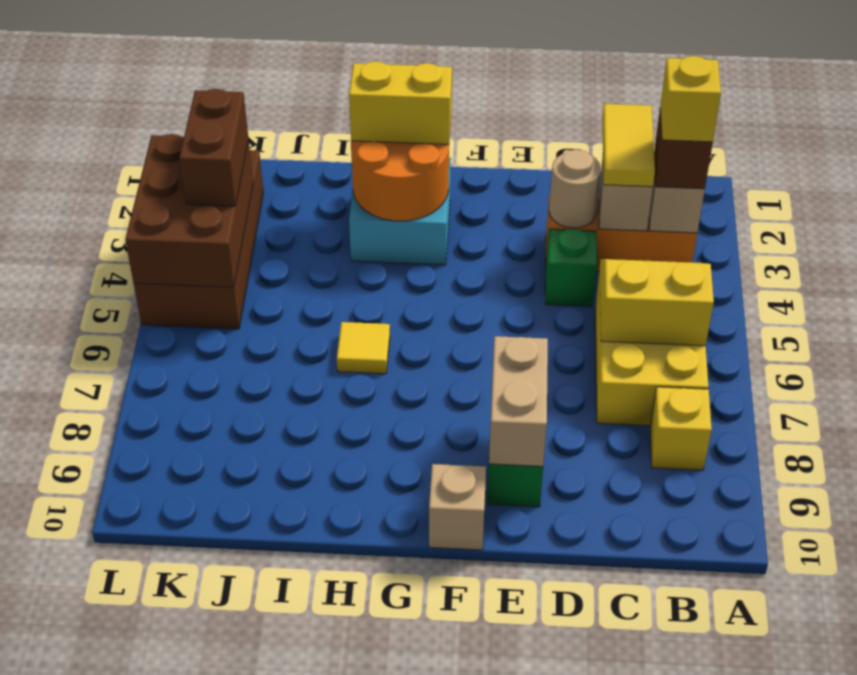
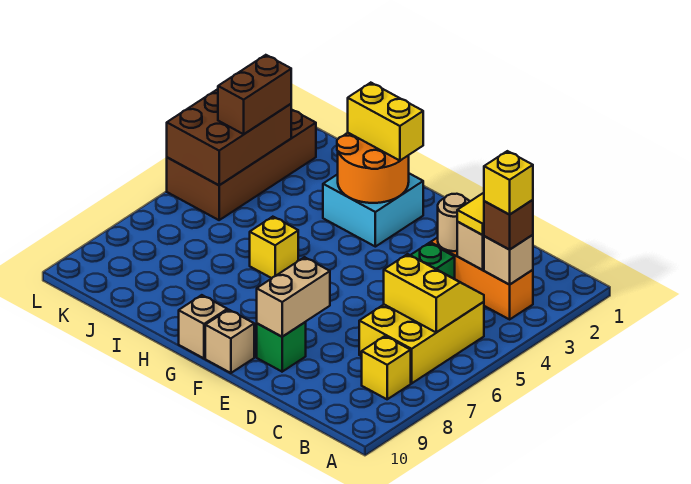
none -> tan brick G10 level 1
yellow tile H6 level 1 -> yellow brick H6 level 1

